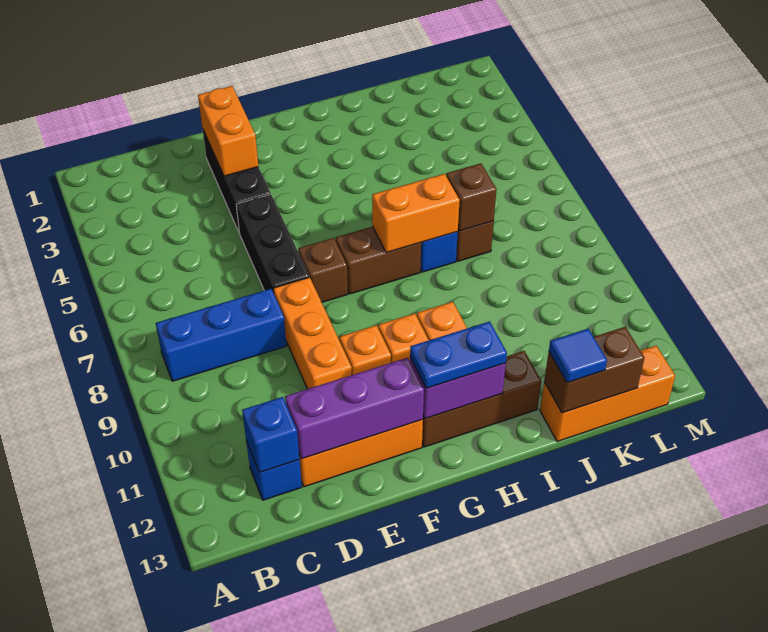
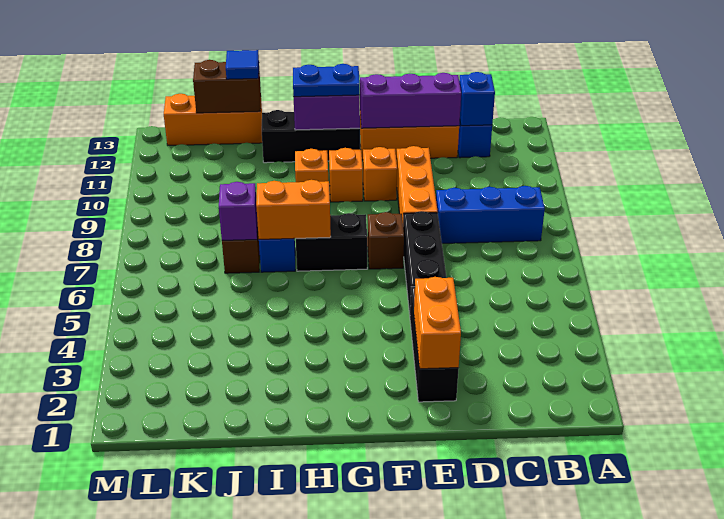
brown brick G7:H7 level 1 -> black brick G7:H7 level 1
brown brick G12:I12 level 1 -> black brick G12:I12 level 1
brown brick J7 level 2 -> purple brick J7 level 2

